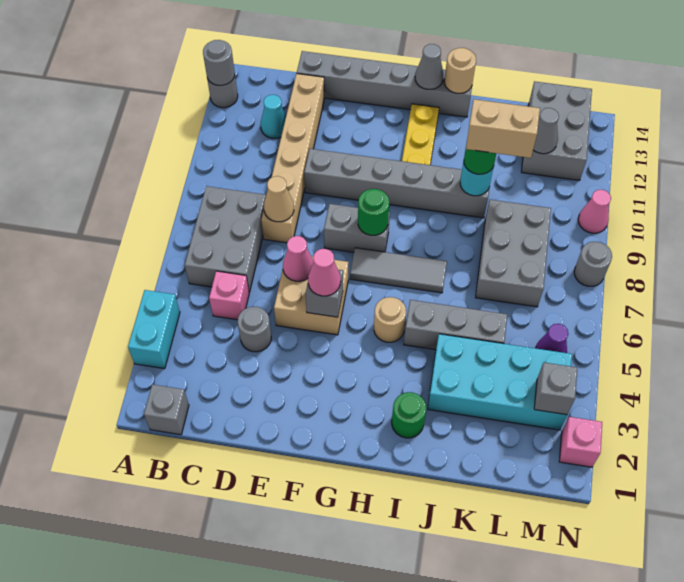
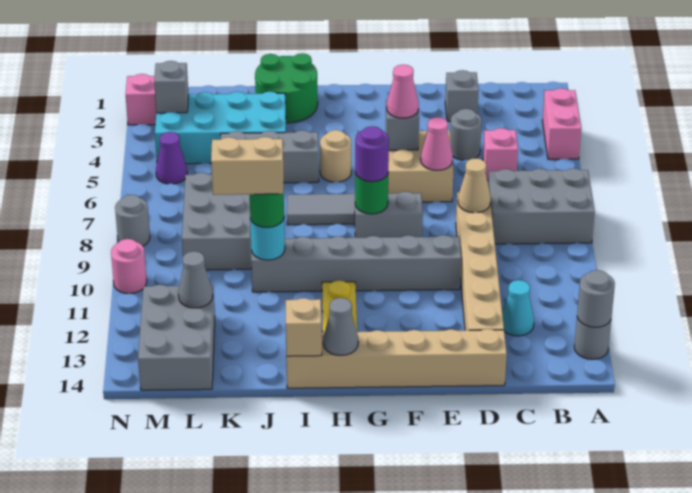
cyan brick A3:A4 level 1 -> pink brick A3:A4 level 1
grey brick B1 level 1 -> grey brick D2 level 1
grey brick B6:C8 level 1 -> grey brick A7:C8 level 1
grey brick D14:I14 level 1 -> tan brick D14:I14 level 1
none -> purple round brick G8 level 3
green round brick I2 level 1 -> green round brick I1:J2 level 1
tan round brick I14 level 2 -> tan brick I14 level 2
pink cone N10 level 1 -> pink round brick N10 level 1

